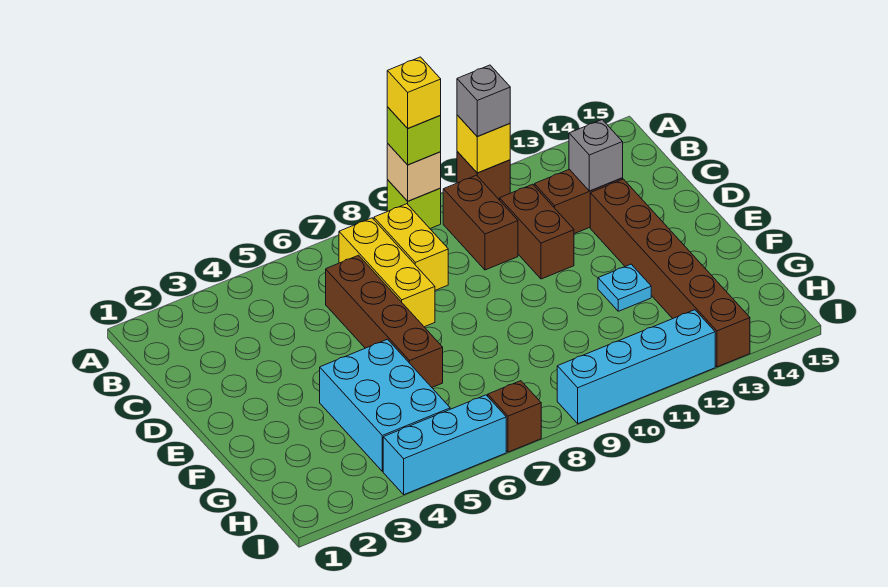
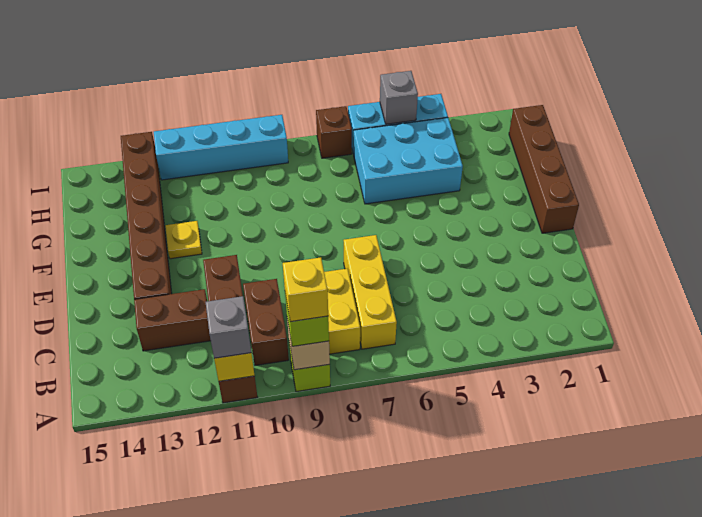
brown brick C6:F6 level 1 -> brown brick E1:H1 level 1
grey brick C13 level 2 -> grey brick I5 level 2
cyan brick F4:H5 level 1 -> cyan brick G4:H6 level 1
cyan plate F12 level 1 -> yellow plate F12 level 1

